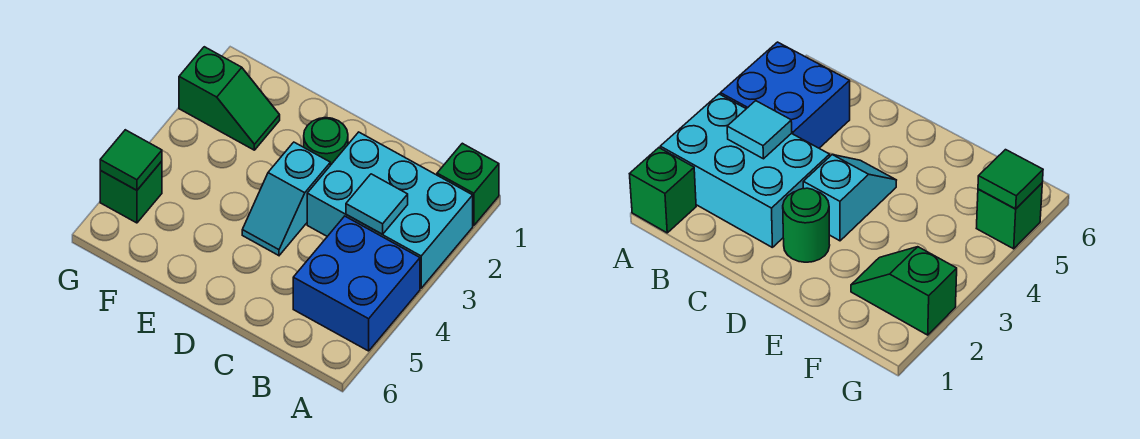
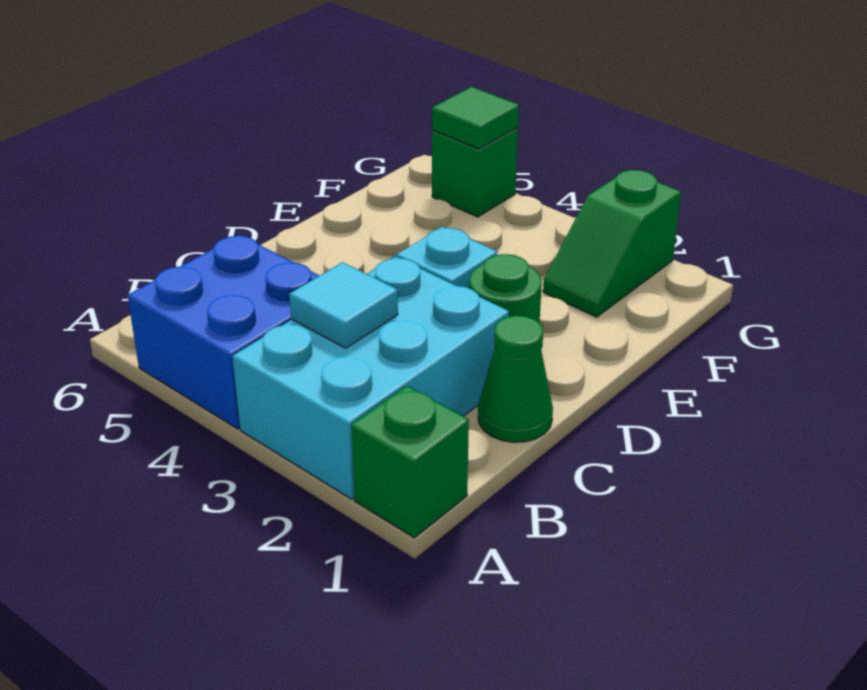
none -> green cone C1 level 1

